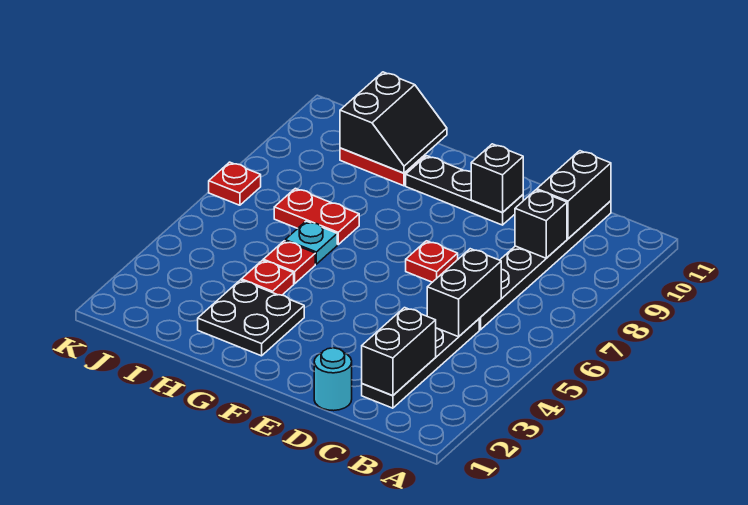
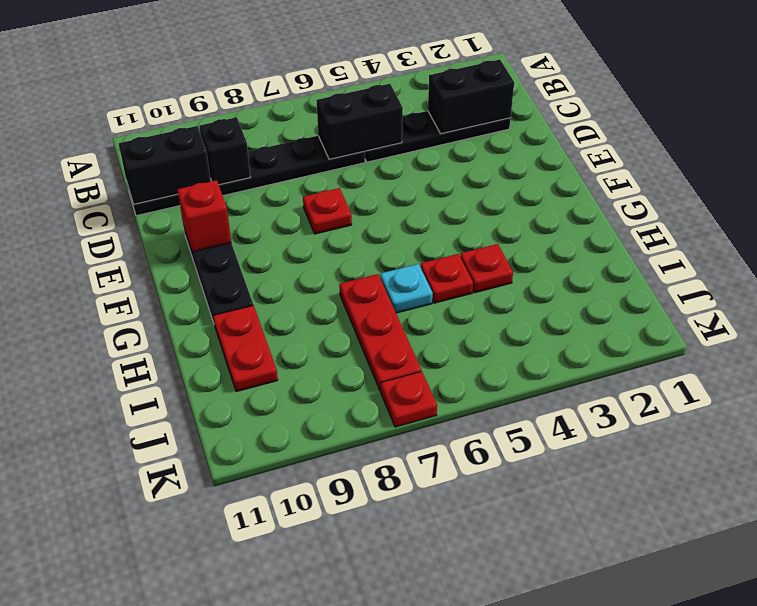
cyan round brick D1 level 1 -> none
black brick E10 level 2 -> red brick E10 level 2
black plate G2:H3 level 1 -> none
red plate H7:I7 level 1 -> red plate H7:J7 level 1
black slope H10:I11 level 2 top I -> none

